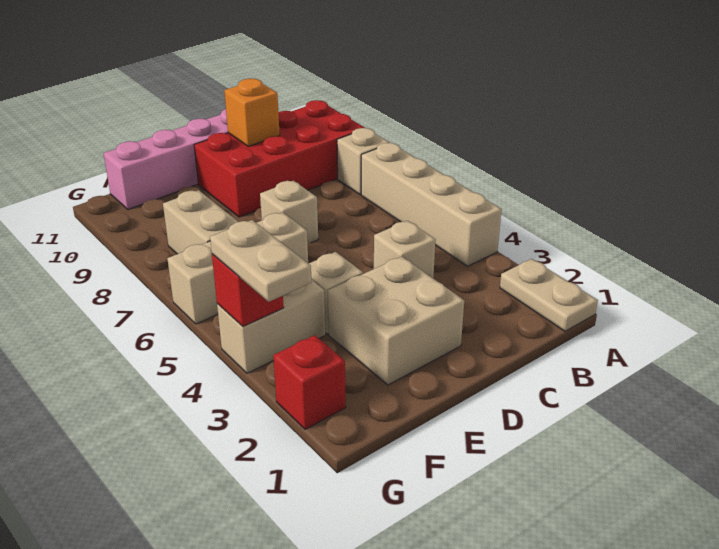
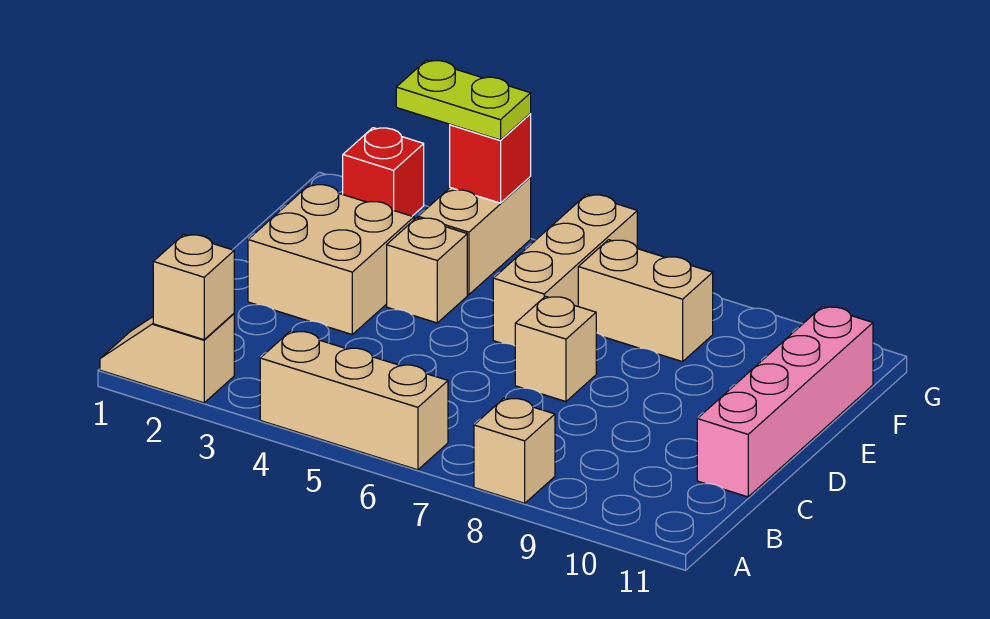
tan plate A1:A2 level 1 -> tan slope A1:A2 level 1 top 2
tan brick A4:A7 level 1 -> tan brick A4:A6 level 1
red brick A9:D10 level 1 -> none
tan brick C4 level 1 -> tan brick A2 level 2
orange brick C10 level 2 -> none
tan plate G3:G4 level 3 -> lime plate G3:G4 level 3

